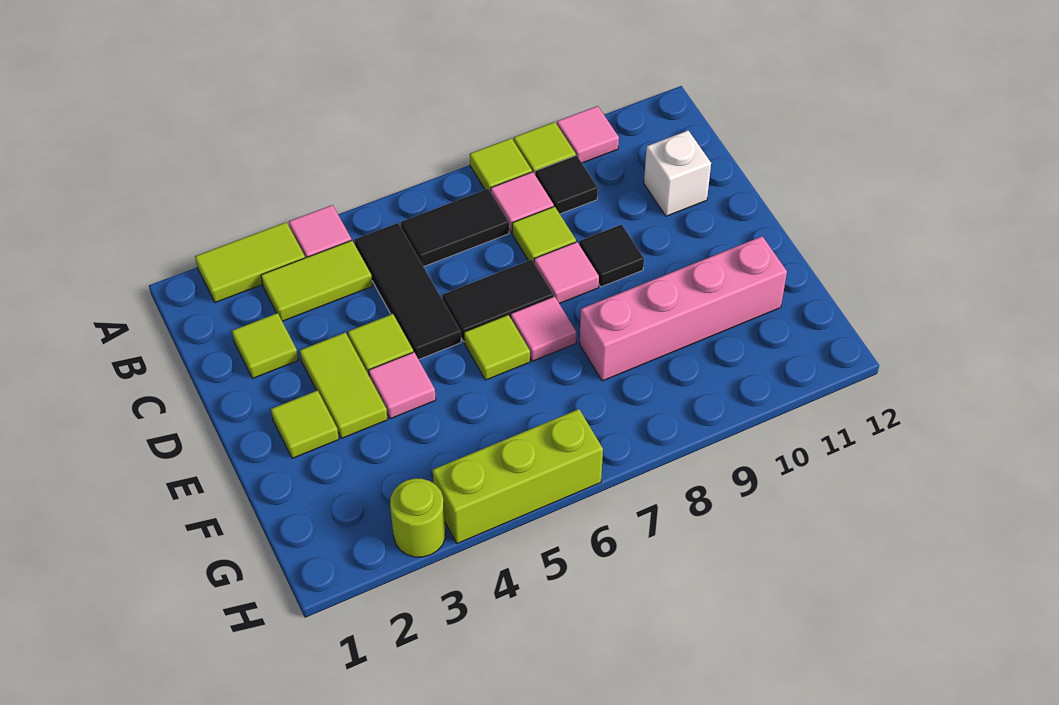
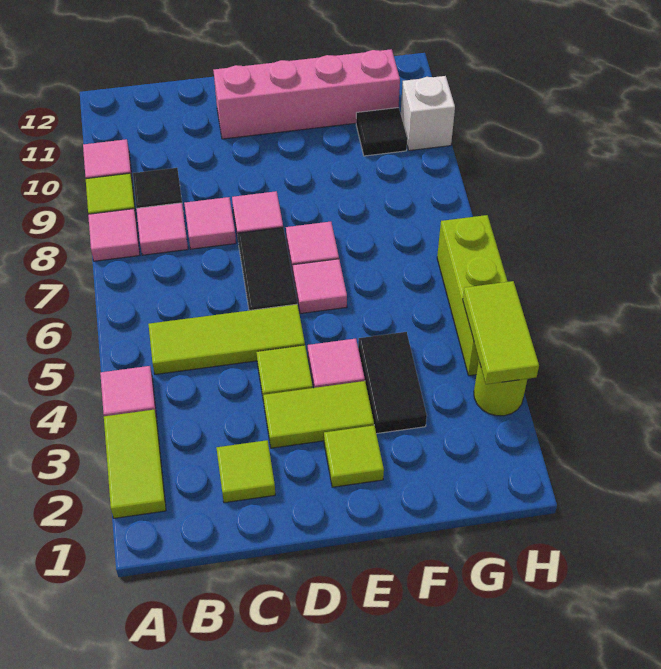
lime tile A8 level 1 -> pink tile A8 level 1
lime tile B3:B4 level 1 -> lime tile H3:H4 level 2
black tile B5:D5 level 1 -> lime tile B5:D5 level 1
black tile B6:B7 level 1 -> black tile F3:F4 level 1
lime tile C8 level 1 -> pink tile C8 level 1
white brick C11 level 1 -> white brick H10 level 1
black tile D9 level 1 -> black tile G10 level 1
lime tile E6 level 1 -> pink tile E6 level 1
pink brick F8:F11 level 1 -> pink brick D11:G11 level 1

